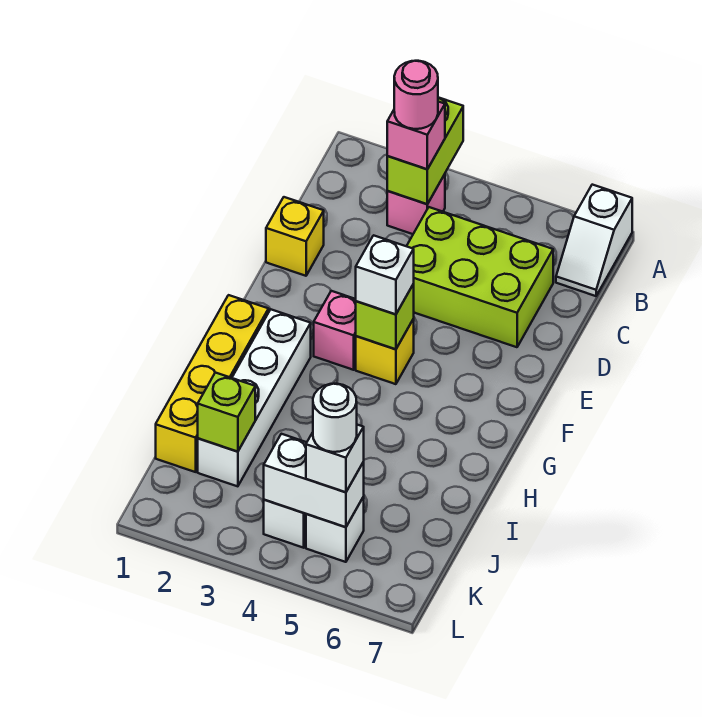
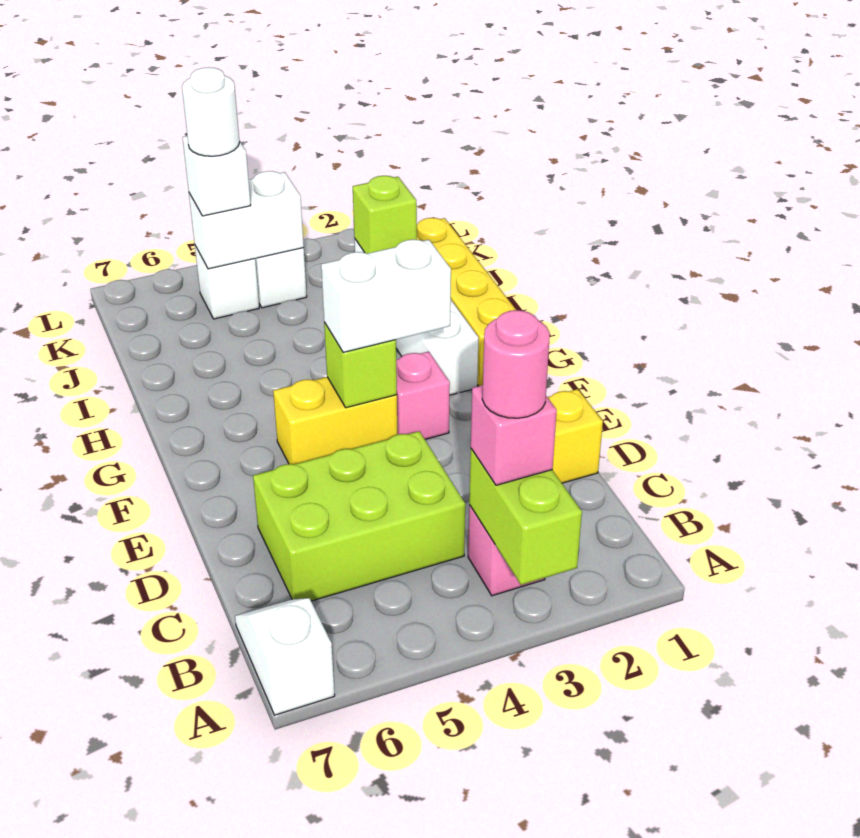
yellow brick F4 level 1 -> yellow brick F4:F5 level 1
white brick F4 level 3 -> white brick F3:F4 level 3

